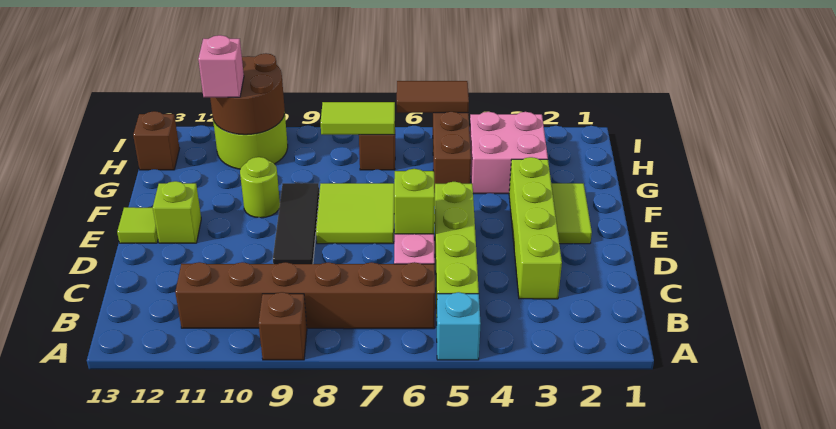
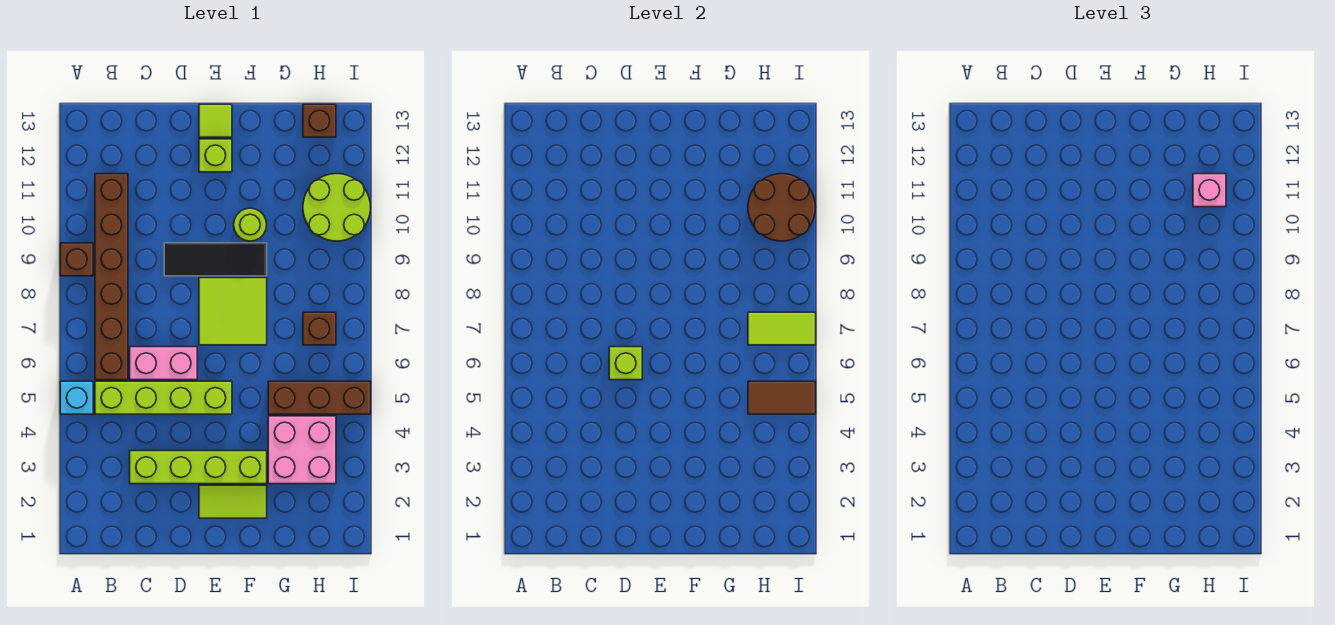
lime tile H7:H8 level 2 -> lime tile H7:I7 level 2
brown tile I5:I6 level 2 -> brown tile H5:I5 level 2

